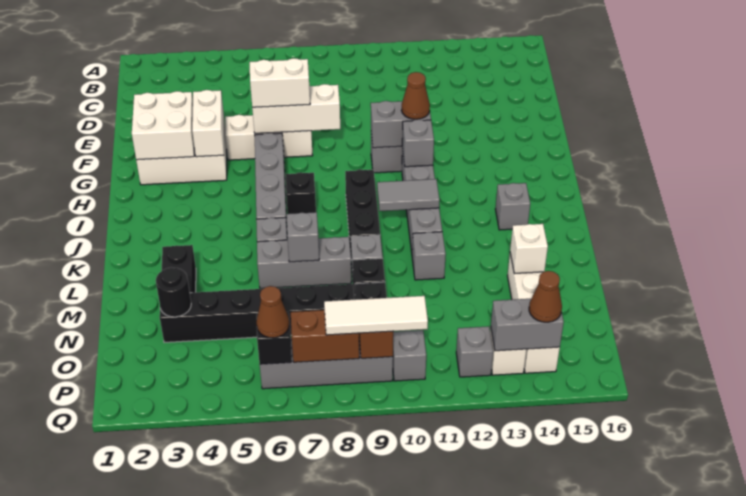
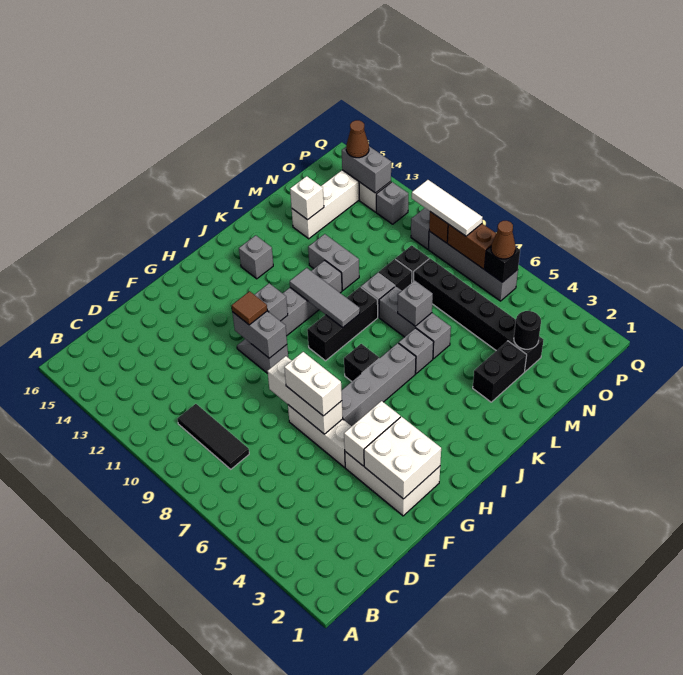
none -> black tile C8:C10 level 1
brown cone G11 level 3 -> brown tile G11 level 3
grey tile J10:J11 level 2 -> grey tile J9:J11 level 2
grey brick L11 level 1 -> grey brick L11:L12 level 1

